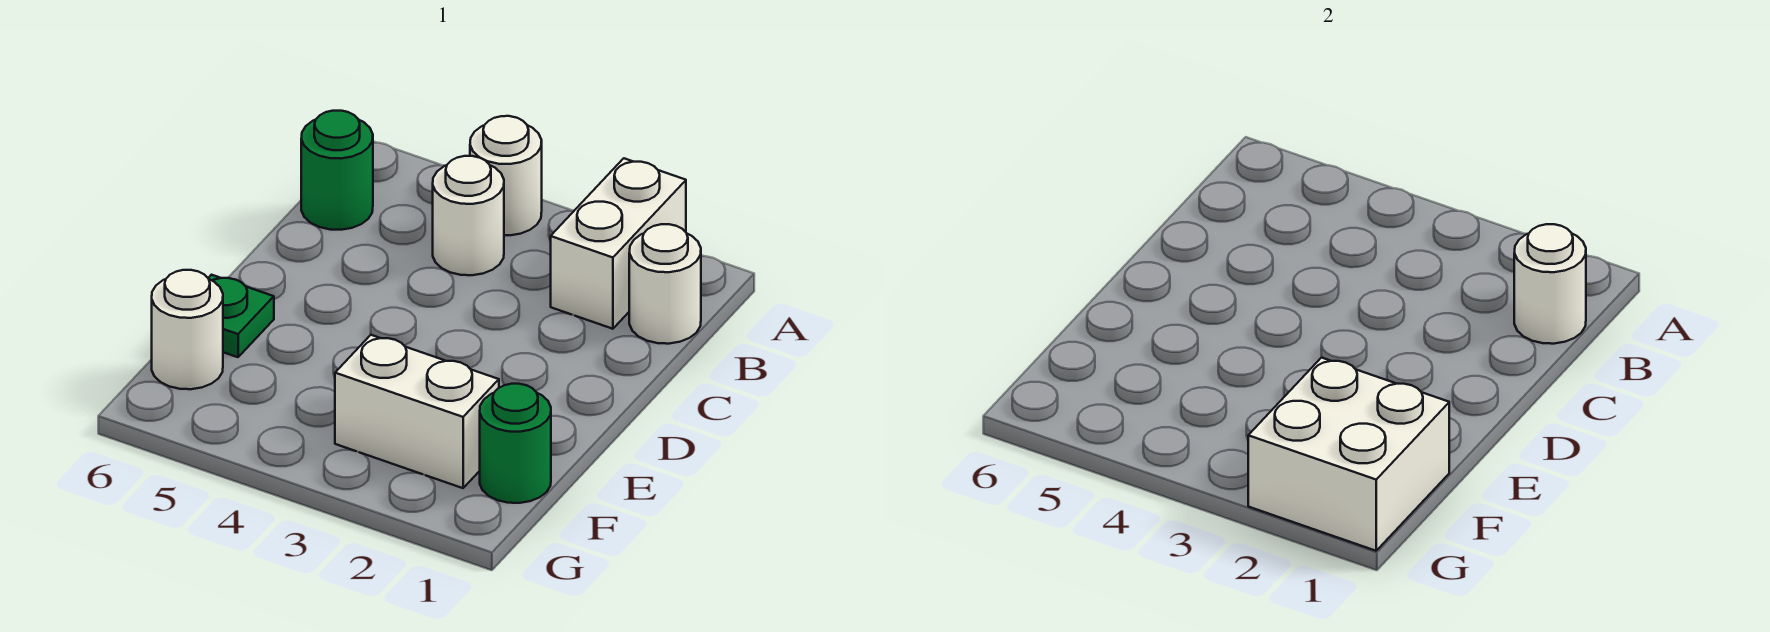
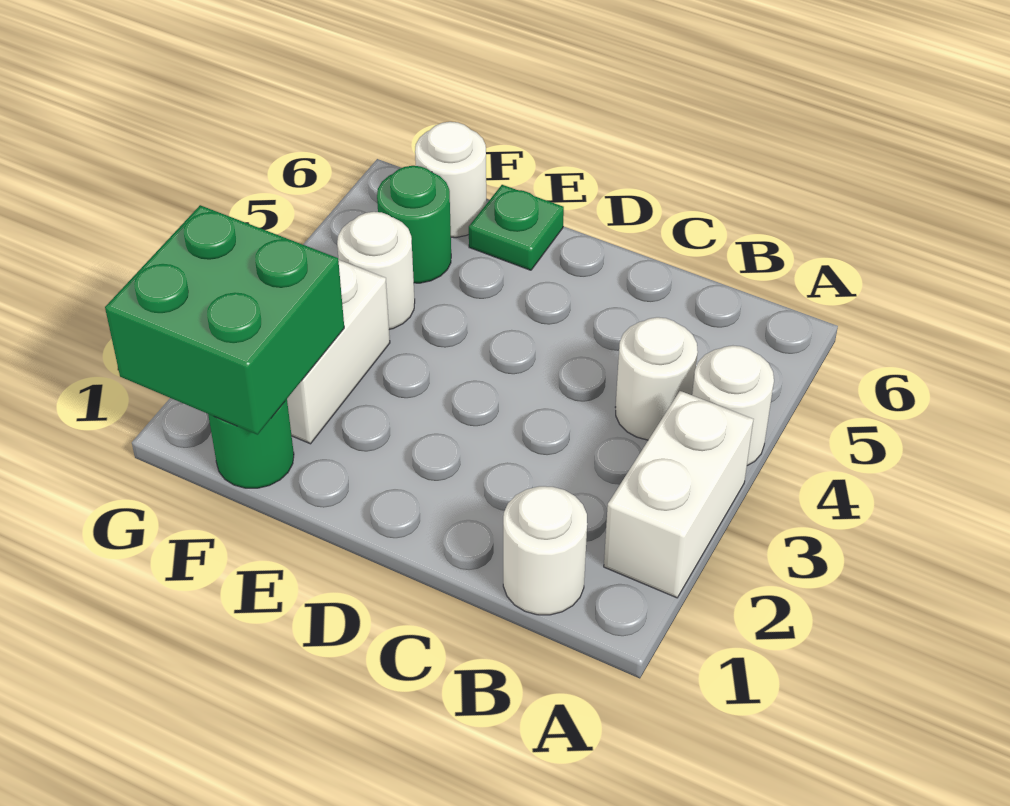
white brick A2:B2 level 1 -> white brick A2:A3 level 1
white round brick B1 level 2 -> white round brick F4 level 1
green round brick B6 level 1 -> green round brick F5 level 1
white brick F1:G2 level 2 -> green brick F1:G2 level 2

